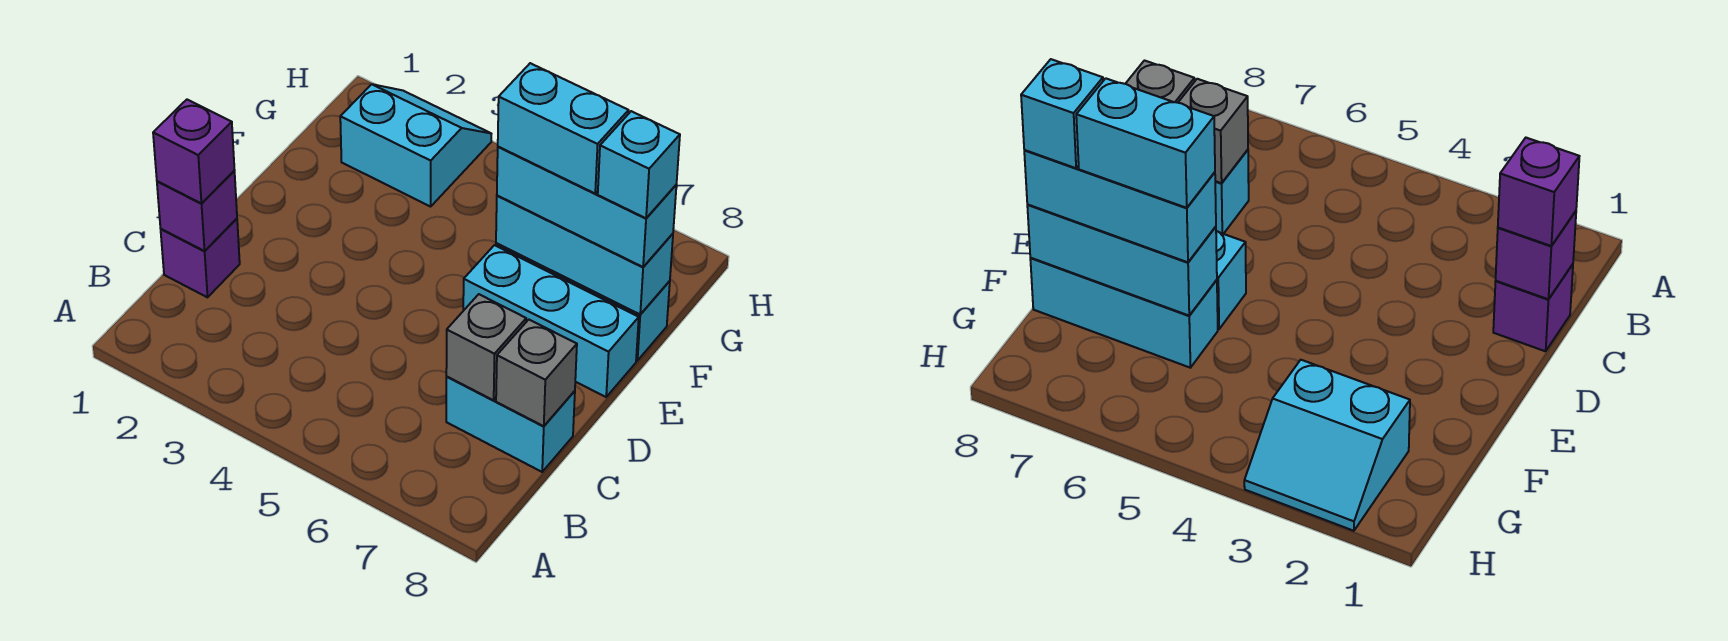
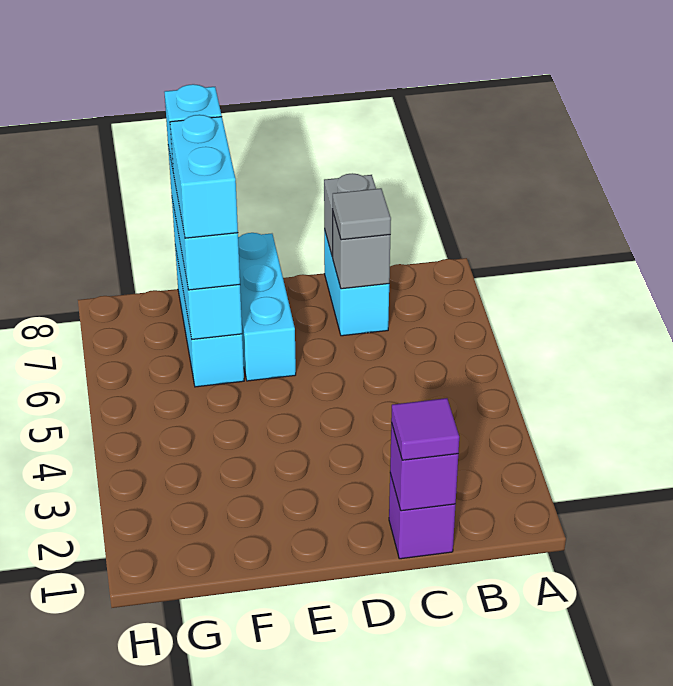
purple brick C1 level 3 -> purple tile C1 level 3
none -> grey tile C7 level 3
cyan slope G2:H3 level 1 top G -> none

